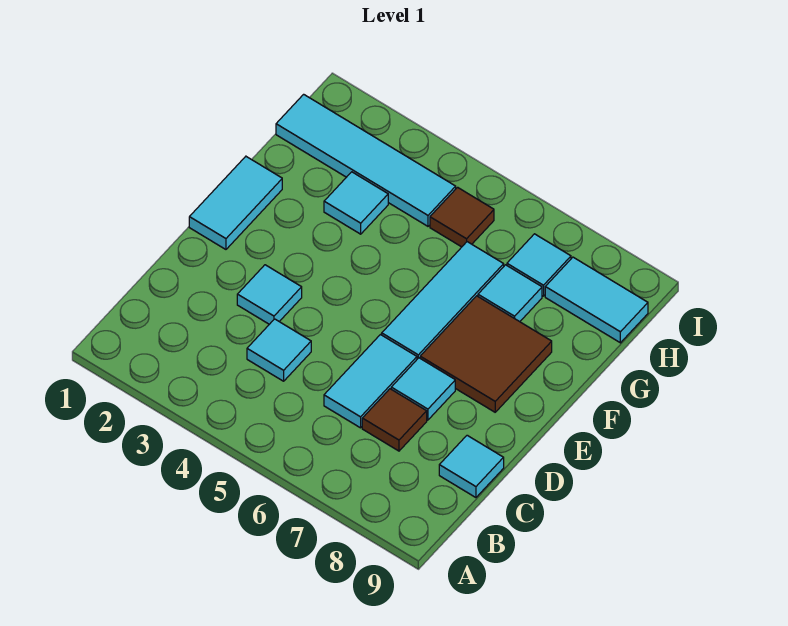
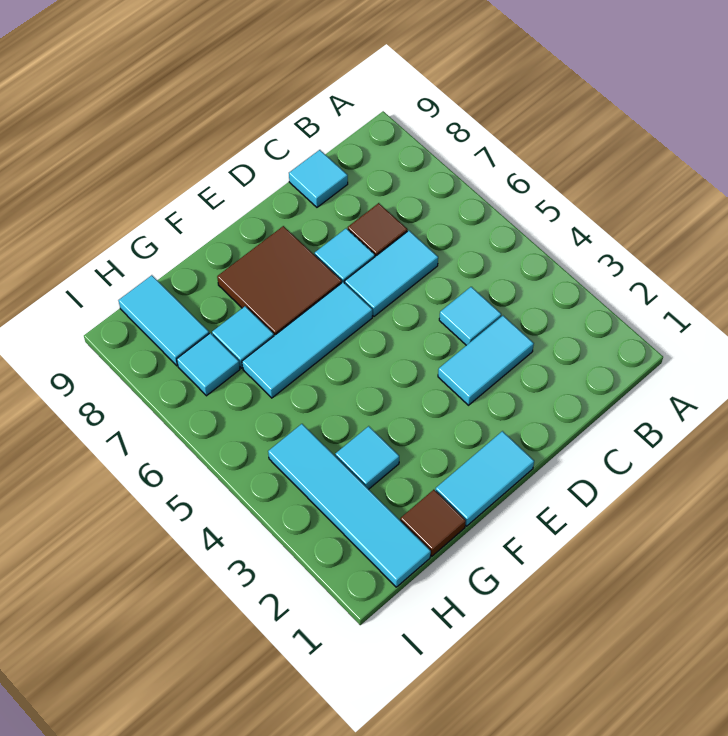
cyan tile D3 level 1 -> cyan tile C3:D3 level 1
brown tile H5 level 1 -> brown tile G1 level 1

